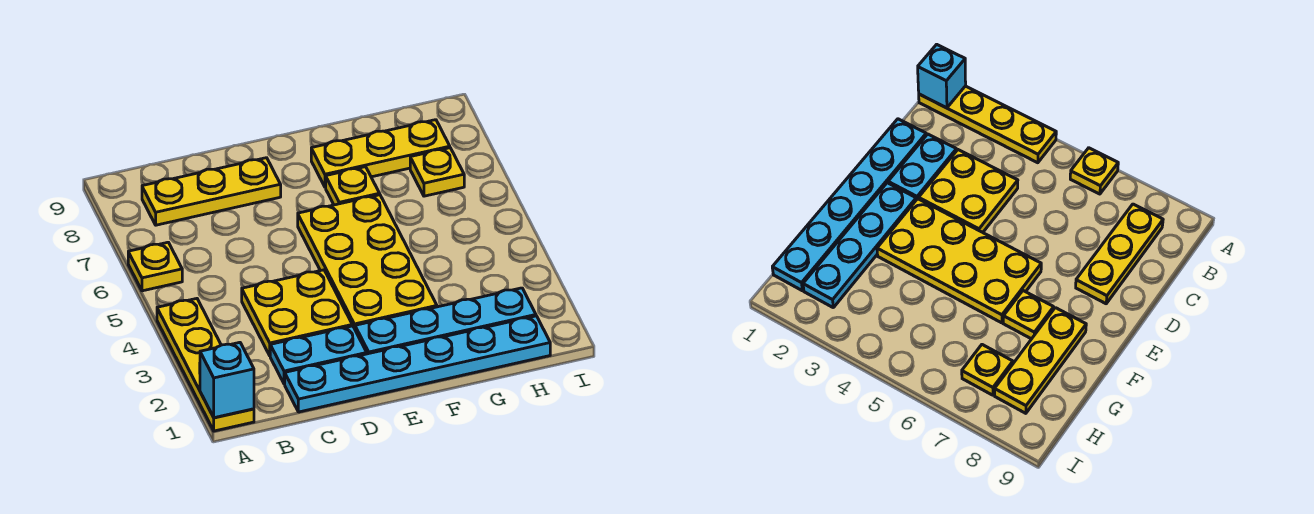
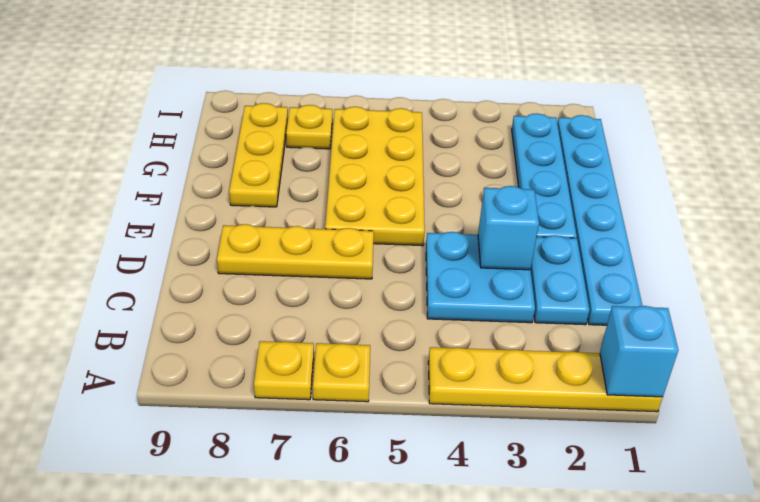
yellow plate B8:D8 level 1 -> yellow plate D6:D8 level 1
yellow plate C3:D4 level 1 -> cyan plate C3:D4 level 1
none -> cyan brick D3 level 2
yellow plate E3:F6 level 1 -> yellow plate E5:H6 level 1
yellow plate F7 level 1 -> yellow plate A7 level 1

